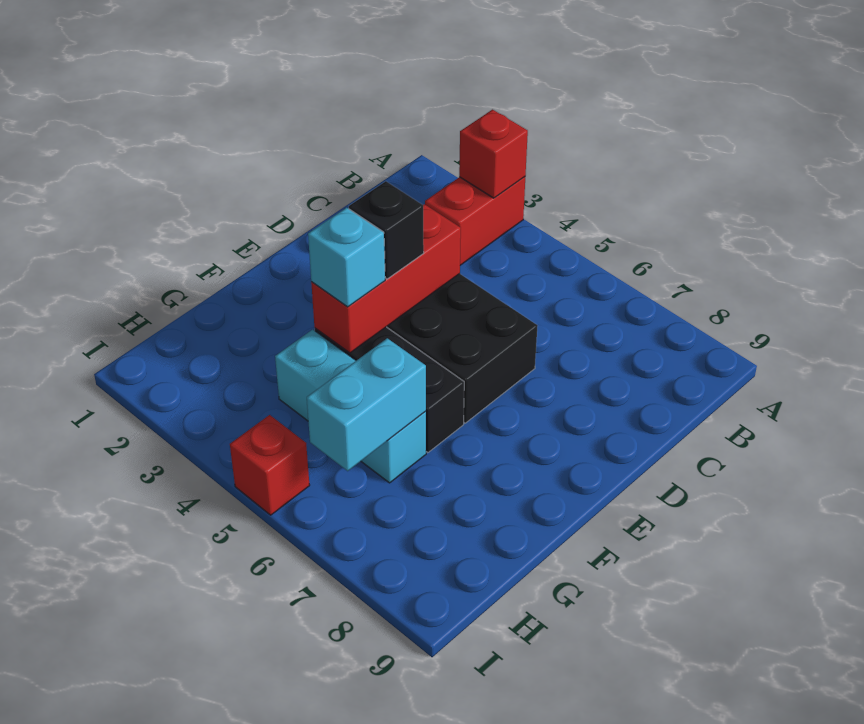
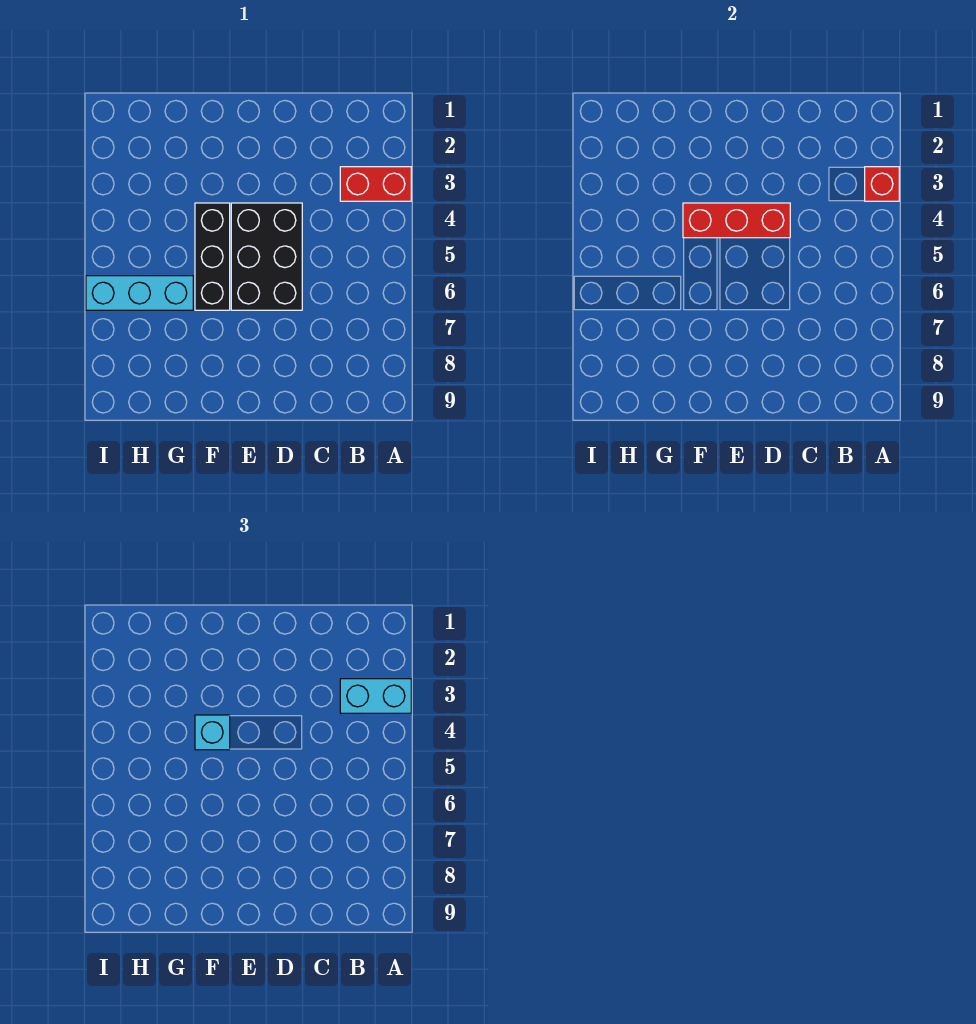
black brick E4 level 3 -> none
cyan brick G4:G6 level 1 -> cyan brick G6:I6 level 1
cyan brick G6:H6 level 2 -> cyan brick A3:B3 level 3
red brick I5 level 1 -> none

